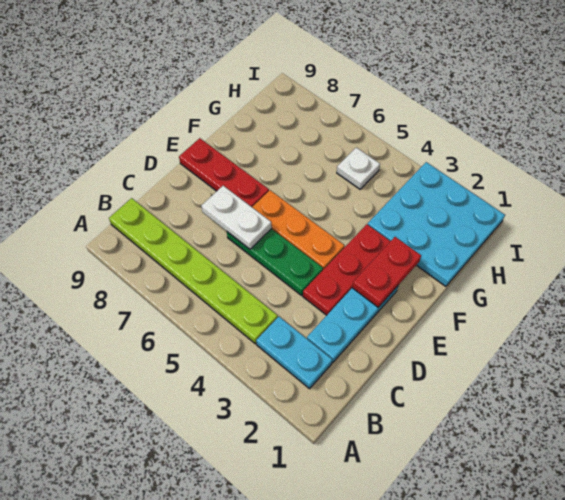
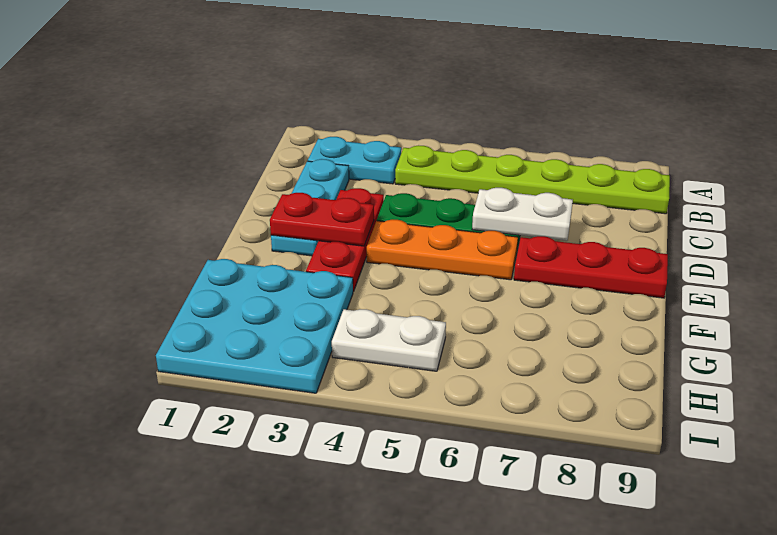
red plate E2:F2 level 2 -> red plate E2:E3 level 2
white plate H5 level 1 -> white plate H4:H5 level 1

